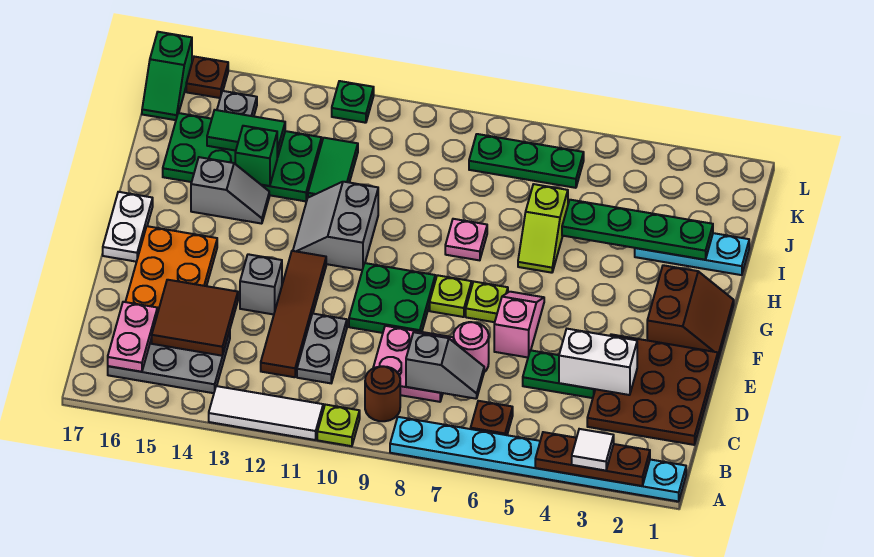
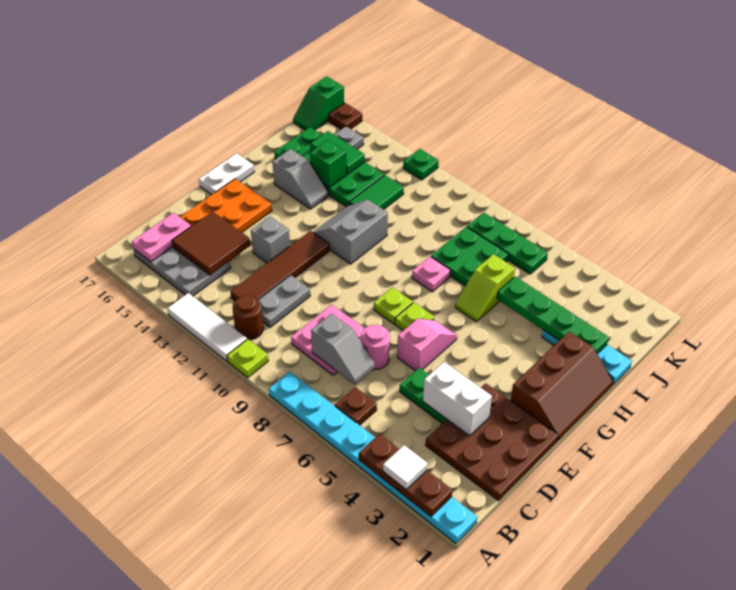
brown round brick B9 level 1 -> brown round brick B11 level 1
green plate E9:F10 level 1 -> green plate I7:J8 level 1
brown slope F1:G2 level 1 top 2 -> brown slope F1:H2 level 1 top 2

